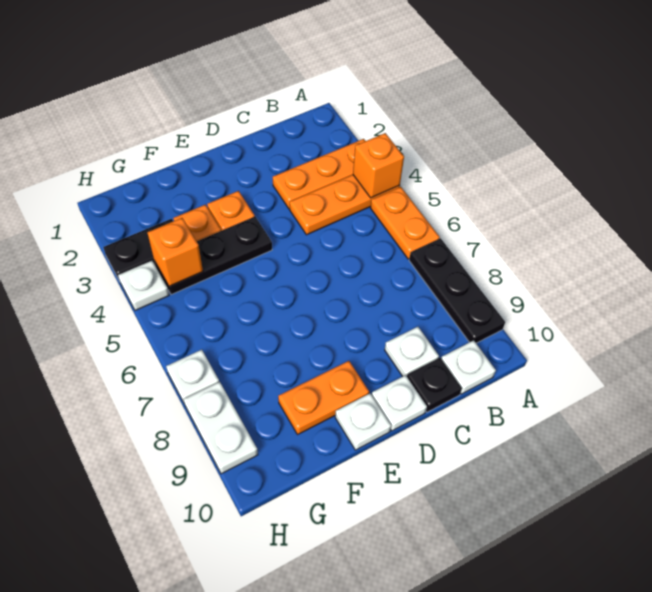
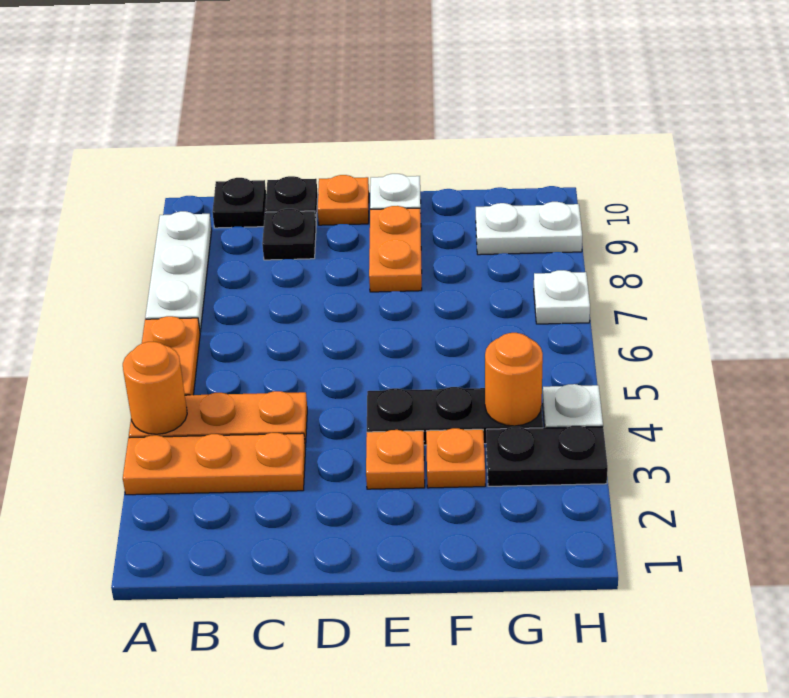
orange brick A4 level 2 -> orange round brick A4 level 2
black plate A7:A9 level 1 -> white plate A7:A9 level 1
white plate B10 level 1 -> black plate B10 level 1
white plate C9 level 1 -> black plate C9 level 1
white plate D10 level 1 -> orange plate D10 level 1
orange plate E9:F9 level 1 -> orange plate E8:E9 level 1
orange brick G4 level 2 -> orange round brick G4 level 2
white plate H8:H9 level 1 -> white plate G9:H9 level 1

